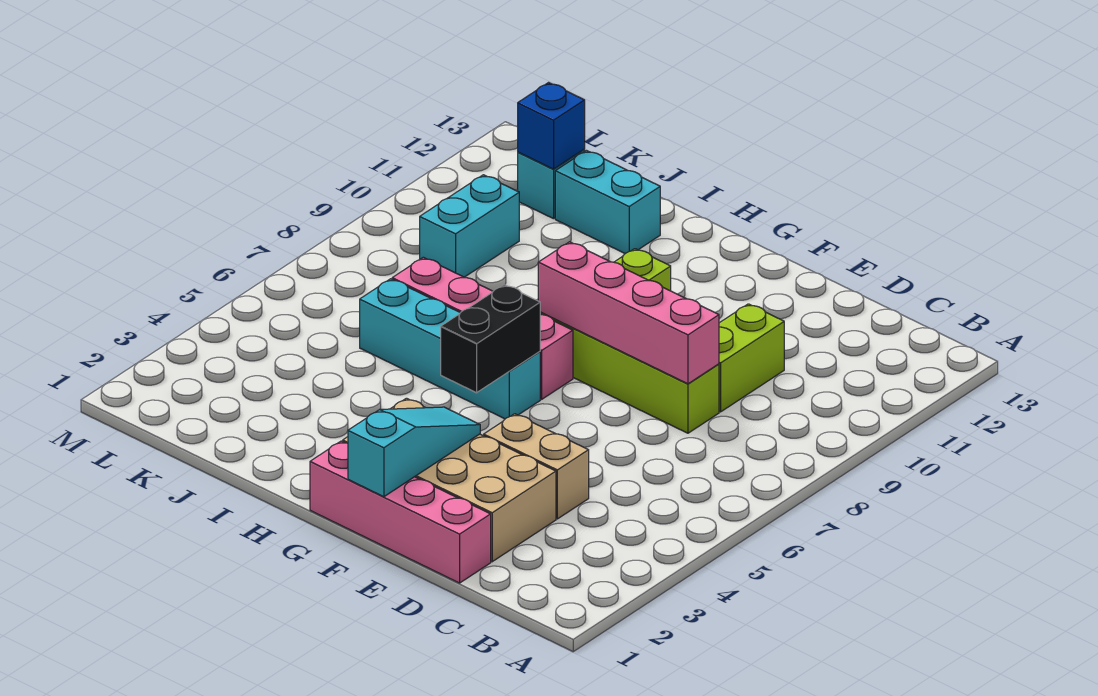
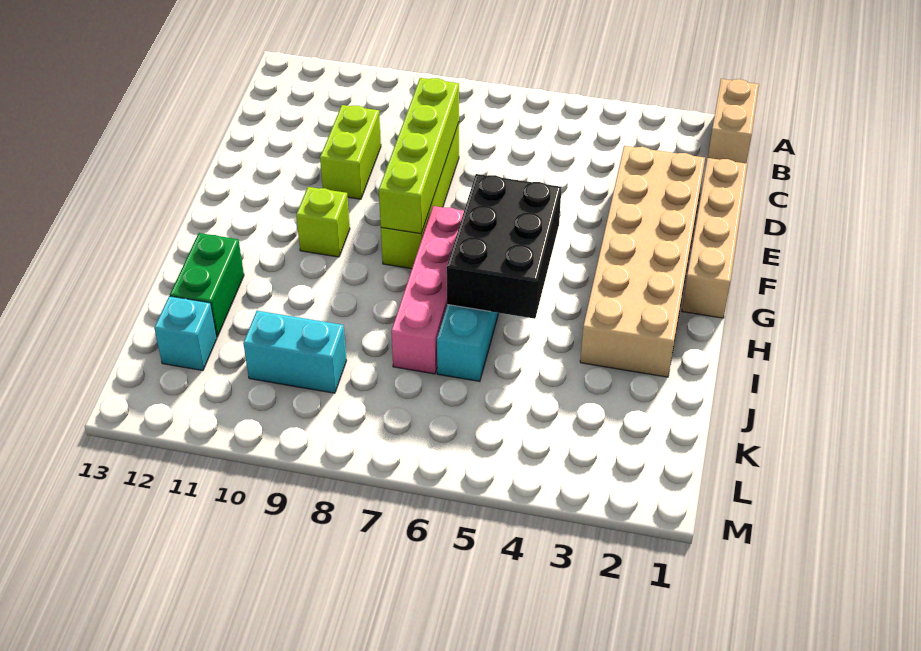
pink brick D1:G1 level 1 -> tan brick D1:G1 level 1
tan brick D2:G3 level 1 -> tan brick D2:I3 level 1
tan brick D4:E4 level 1 -> tan brick A1:B1 level 1
pink brick D8:G8 level 2 -> lime brick D8:G8 level 2
lime brick D9:D10 level 1 -> lime brick D10:E10 level 1
cyan slope F1:F3 level 2 top 1 -> none
black brick G5:G6 level 2 -> black brick G5:I6 level 2
cyan brick I12:J12 level 1 -> green brick I12:J12 level 1
blue brick K12 level 2 -> none

